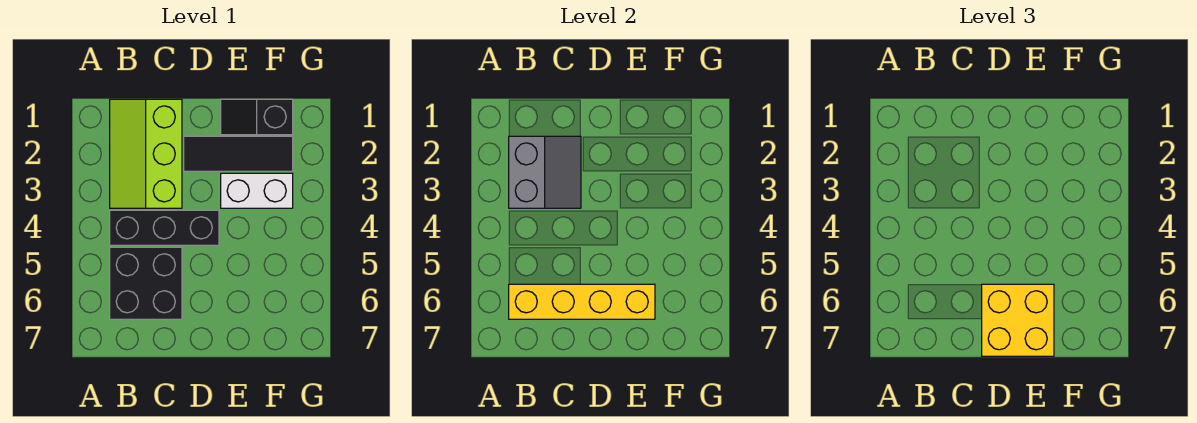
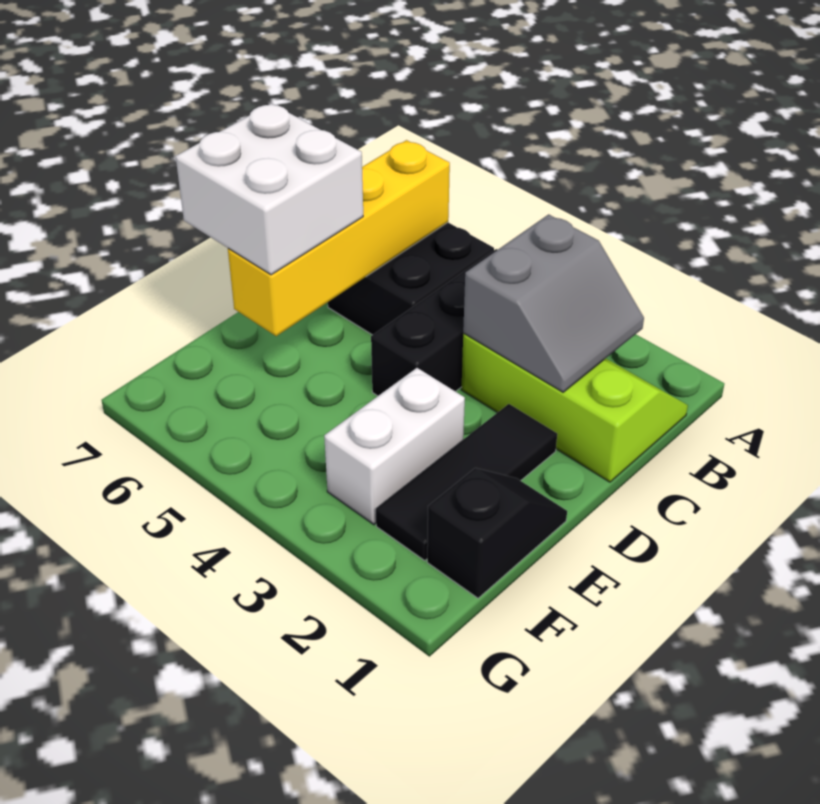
grey slope B2:C3 level 2 top B -> grey slope B2:C3 level 2 top 3
yellow brick D6:E7 level 3 -> white brick D6:E7 level 3

